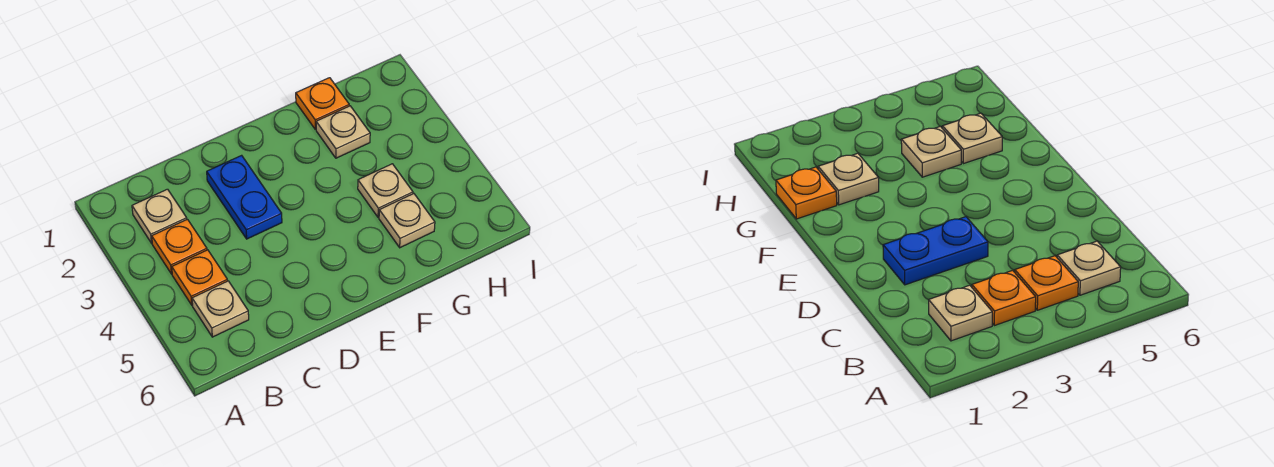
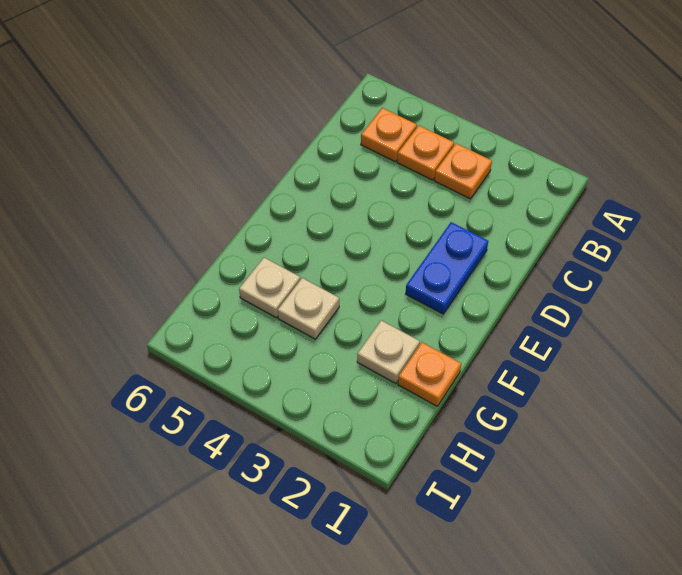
tan plate B2 level 1 -> none
tan plate B5 level 1 -> orange plate B5 level 1
blue plate D2:D3 level 1 -> blue plate D2:E2 level 1

